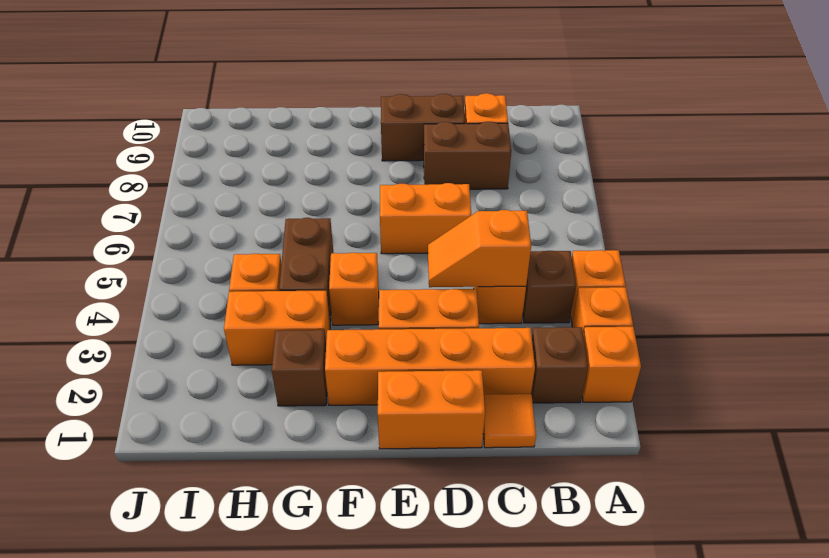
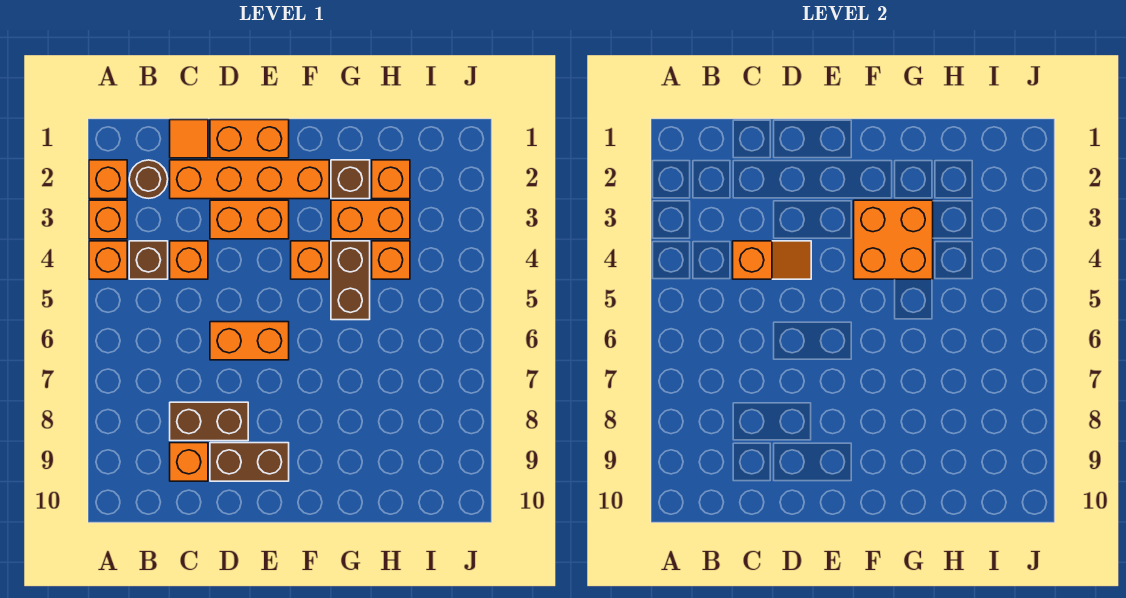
brown brick B2 level 1 -> brown round brick B2 level 1
none -> orange brick F3:G4 level 2
none -> orange brick H2 level 1

